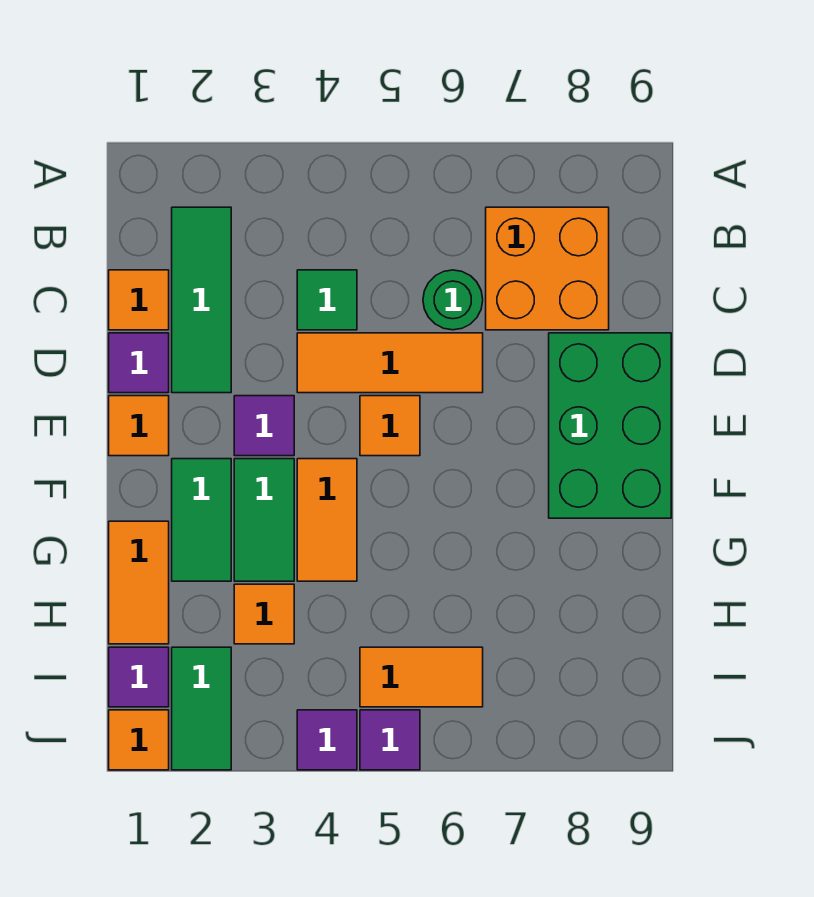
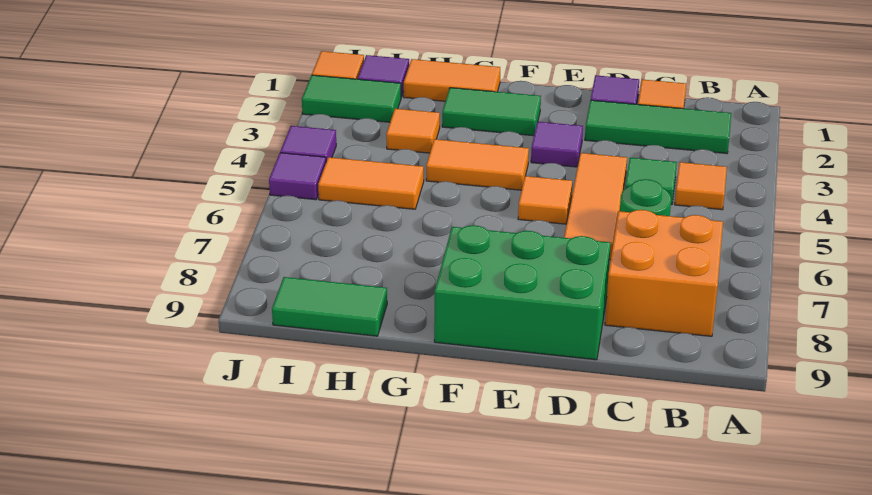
orange tile E1 level 1 -> orange tile B4 level 1
green tile F3:G3 level 1 -> green tile H9:I9 level 1
orange tile I5:I6 level 1 -> orange tile H5:I5 level 1

